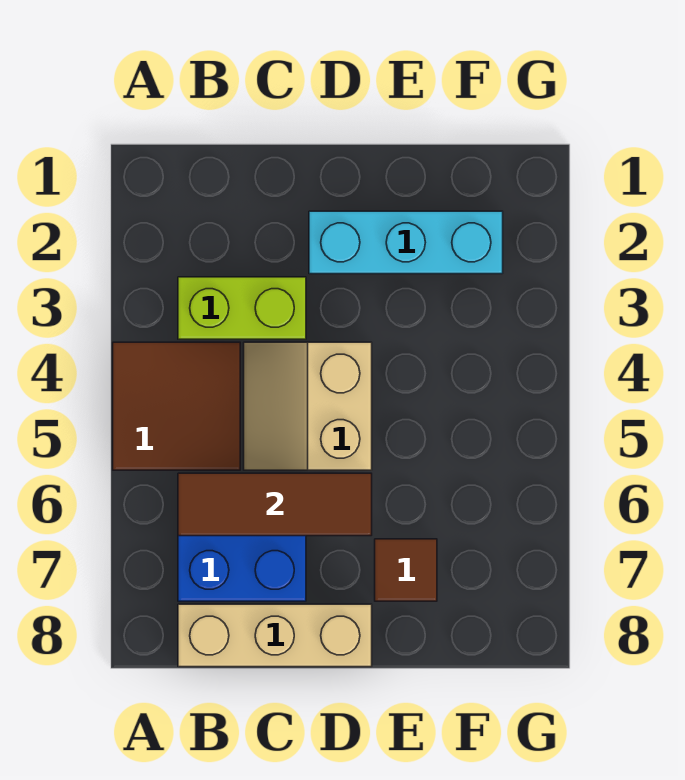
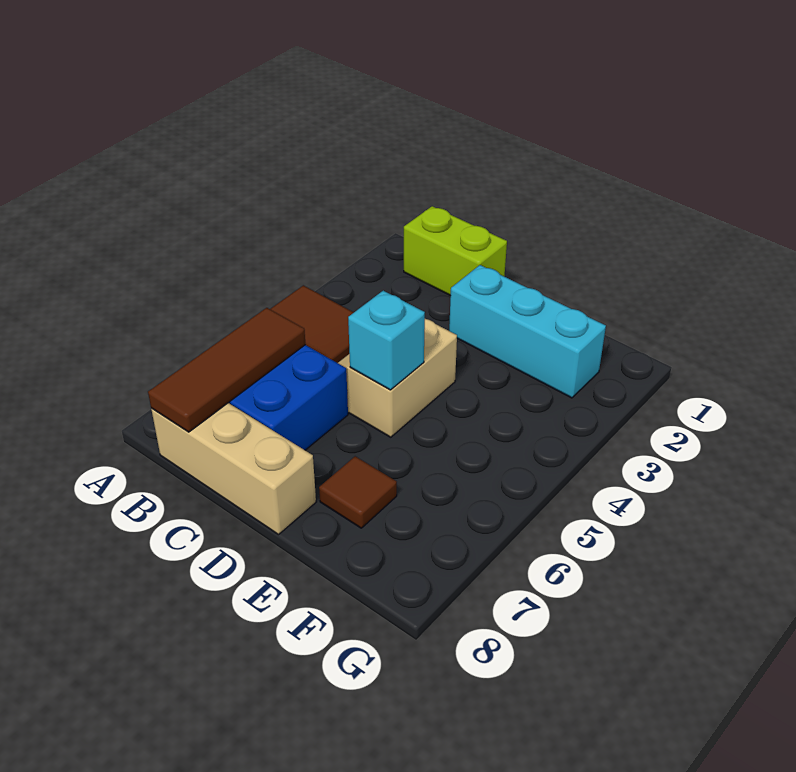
lime brick B3:C3 level 1 -> lime brick B1:C1 level 1
brown tile B6:D6 level 2 -> brown tile B6:B8 level 2
none -> cyan brick D5 level 2

